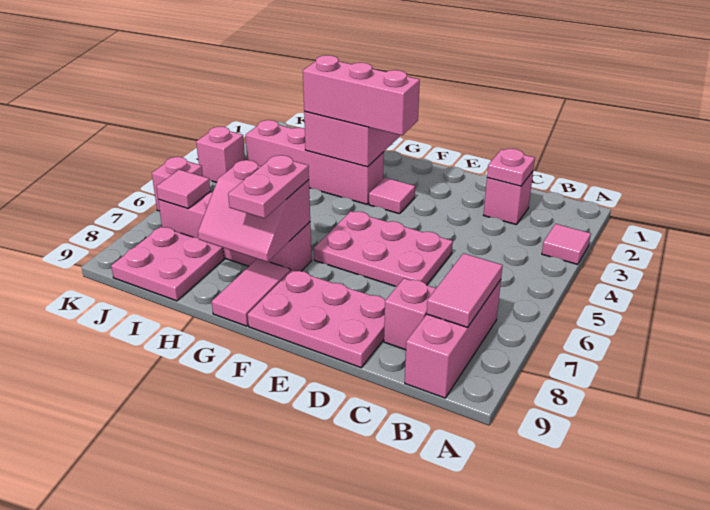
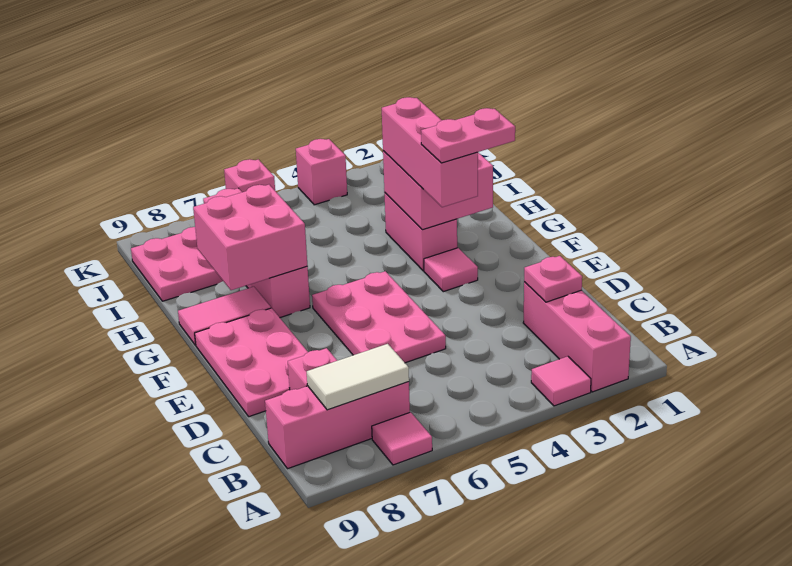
pink tile B7:B8 level 2 -> white tile B7:B8 level 2
pink brick C2 level 1 -> pink brick A2:C2 level 1
pink brick G3:J3 level 1 -> pink brick G3:H3 level 1
pink slope G7:H8 level 2 top 7 -> pink brick G7:H8 level 2
pink plate G7:G8 level 3 -> pink plate F2:F3 level 4
pink tile J7 level 2 -> pink tile A7 level 1

